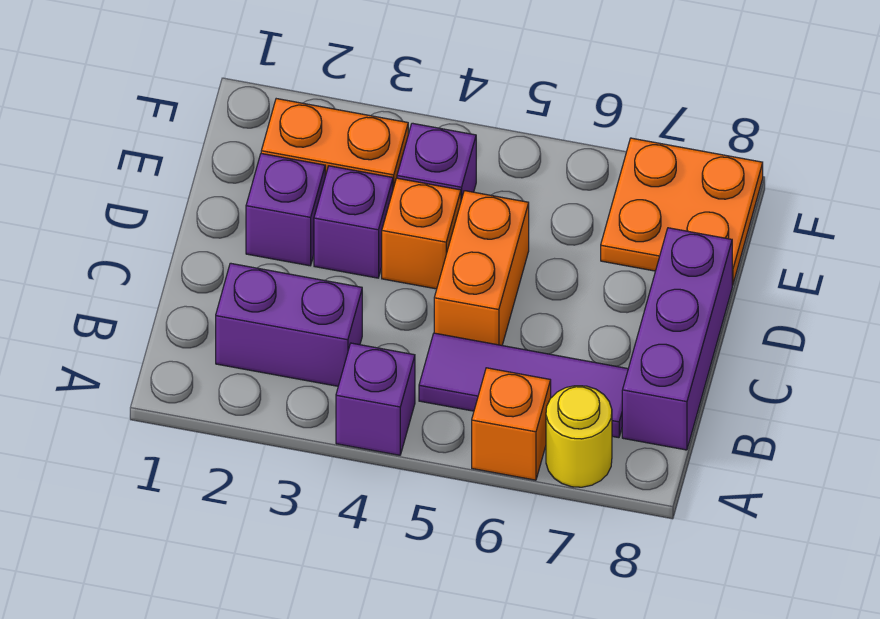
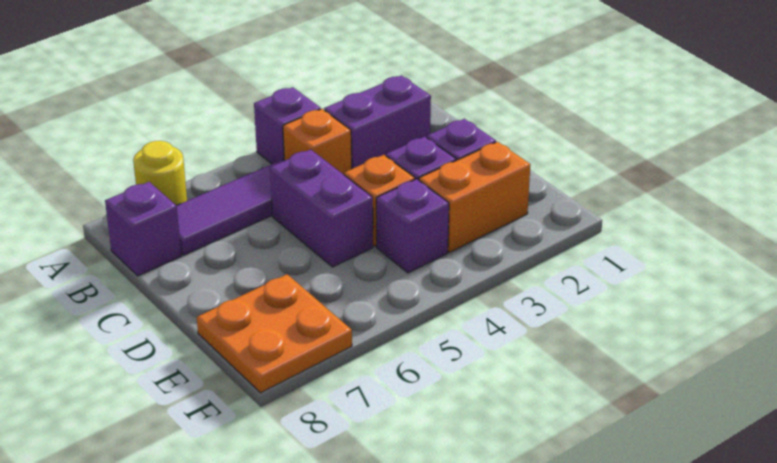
orange brick A6 level 1 -> orange brick B4 level 1
purple brick B8:D8 level 1 -> purple brick B8 level 1
orange brick C5:D5 level 1 -> purple brick C5:D5 level 1

